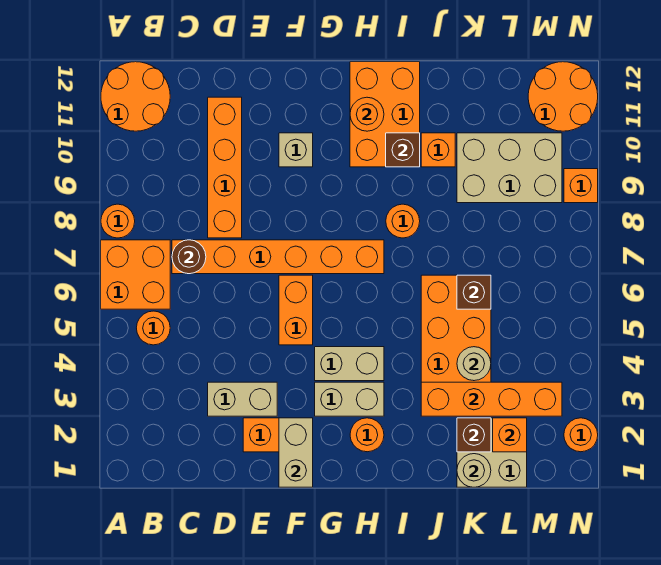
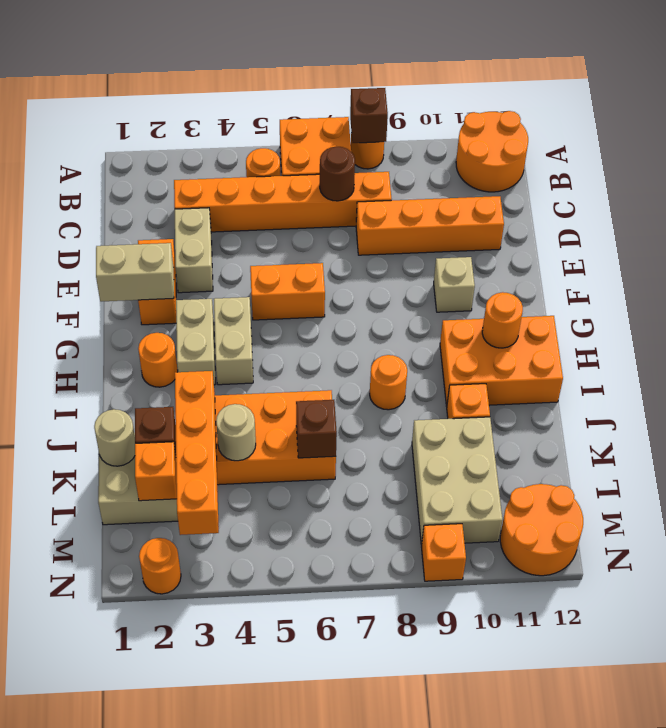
orange brick C7:H7 level 1 -> orange brick C3:C8 level 1
brown brick I10 level 2 -> brown brick A8 level 2

